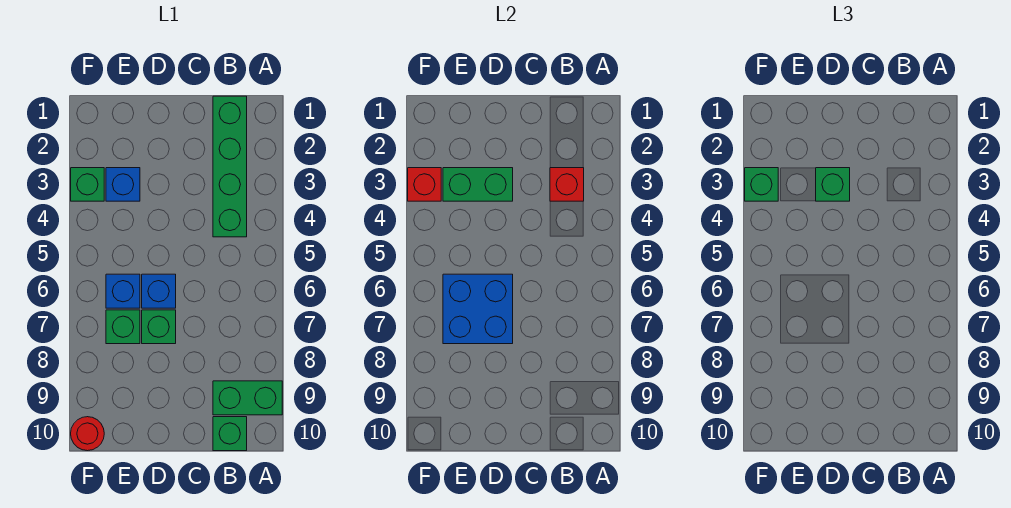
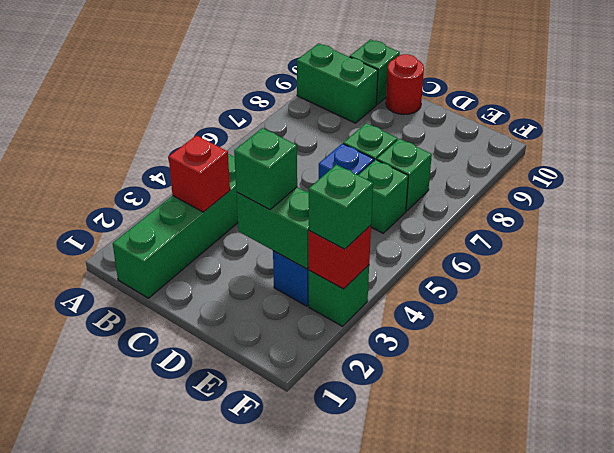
blue brick D6:E7 level 2 -> none
blue brick E6 level 1 -> green brick E6 level 1
red round brick F10 level 1 -> red round brick C10 level 1

